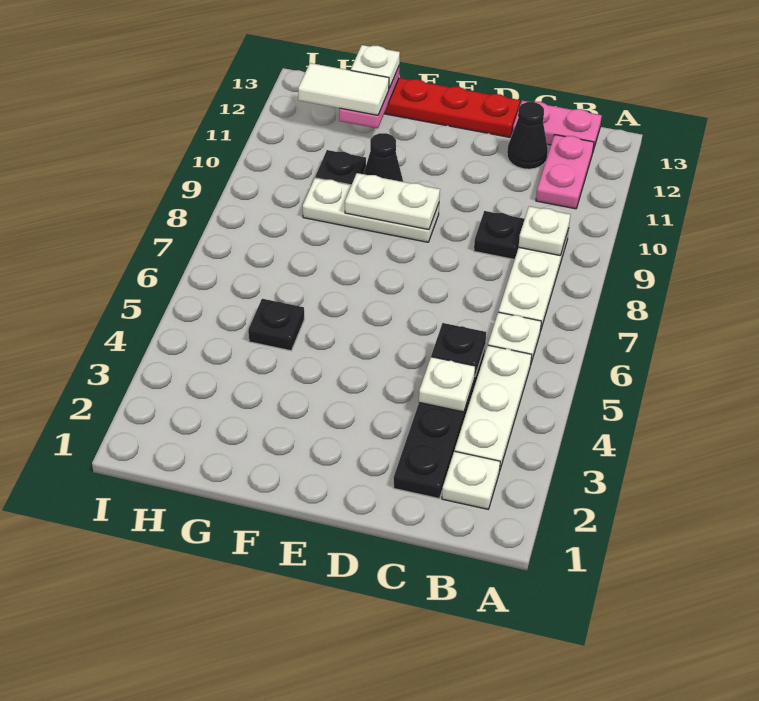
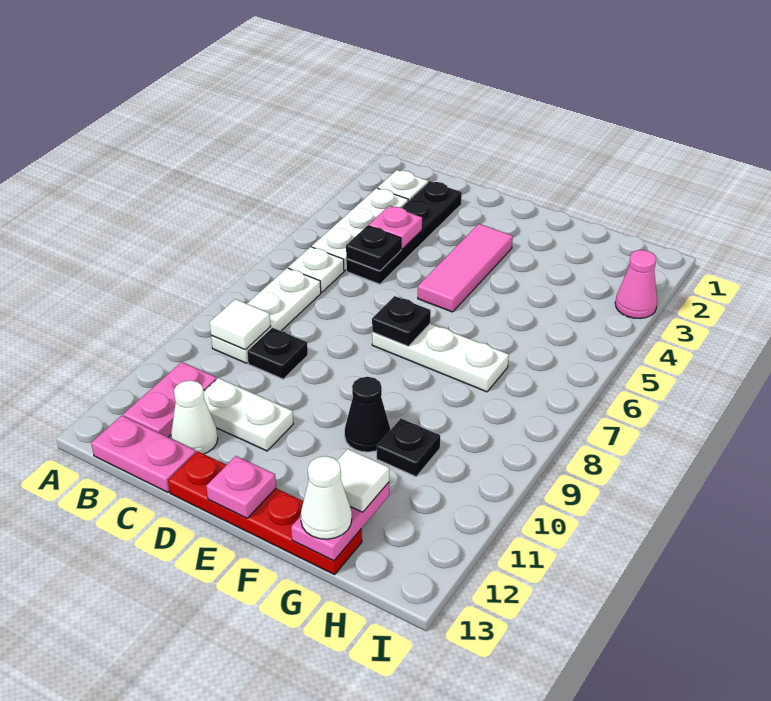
white plate B9 level 2 -> white tile B9 level 2
white plate C4 level 2 -> pink plate C4 level 2
black cone C12 level 1 -> white cone C12 level 1
none -> pink tile E3:E5 level 1
white plate E9:G9 level 1 -> white plate E7:G7 level 1
white plate E9:F9 level 2 -> white plate C11:D11 level 1
none -> pink plate E13 level 2
black plate G5 level 1 -> black plate E7 level 2
white tile G12:H12 level 3 -> white tile G12 level 3
white plate G13 level 3 -> white cone G13 level 3
none -> pink cone I3 level 1

